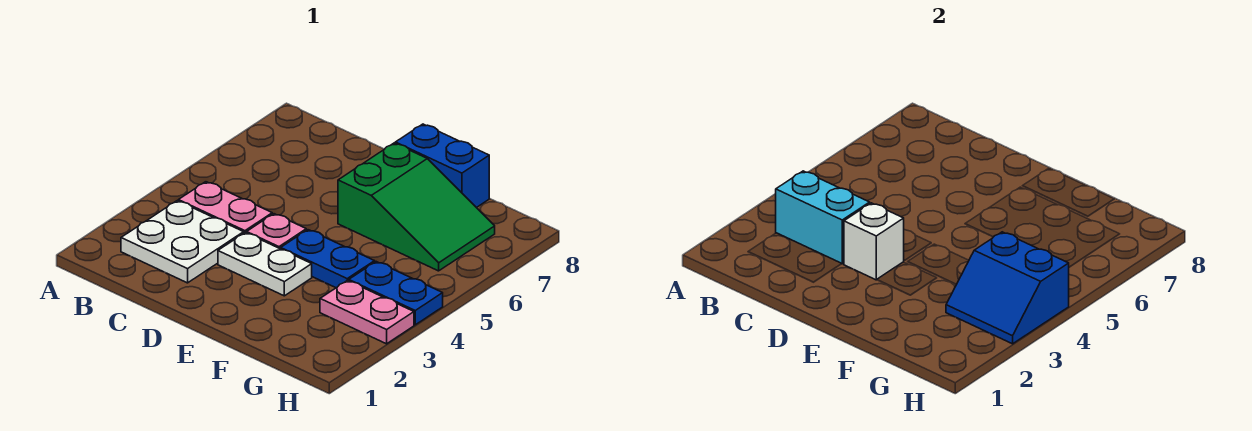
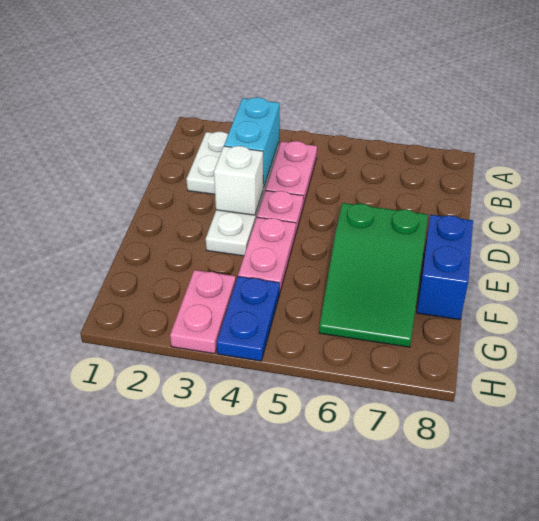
blue plate E4:F4 level 1 -> pink plate E4:F4 level 1
blue slope G3:H4 level 2 top 4 -> none

